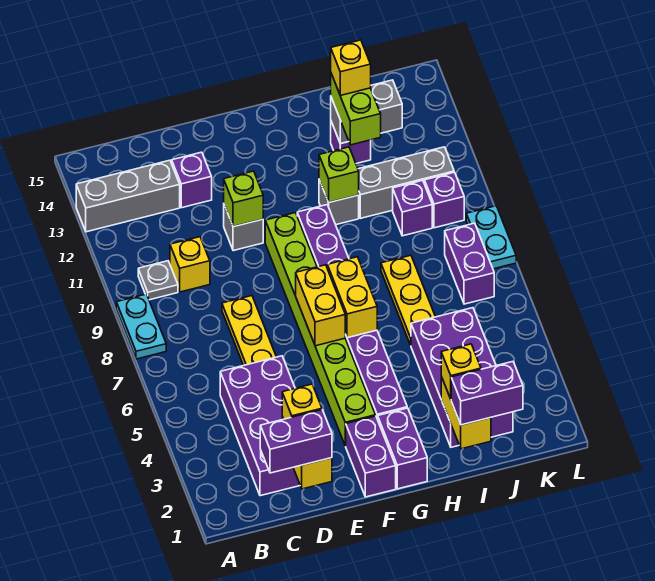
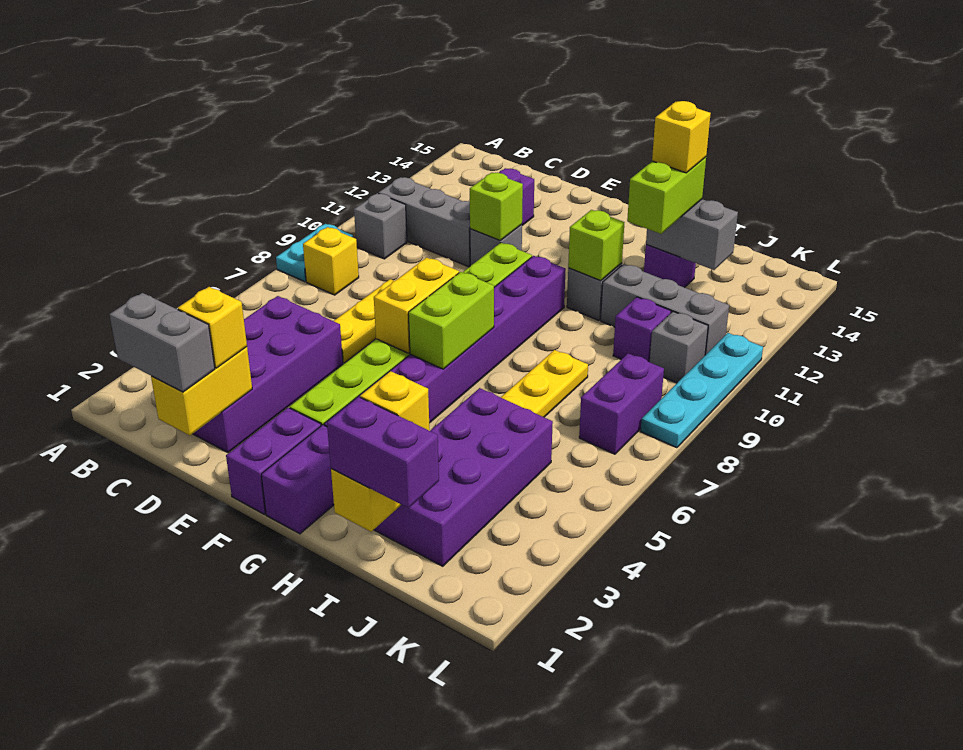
grey brick A13:C13 level 1 -> grey brick B11:D11 level 1
grey plate B10 level 1 -> grey brick B10 level 1
purple brick C1:D1 level 3 -> grey brick C1:D1 level 3
yellow brick C10 level 1 -> yellow brick B8 level 1
yellow brick G6:G7 level 2 -> lime brick G6:G7 level 2
purple brick K10 level 1 -> grey brick K10 level 1
cyan plate L8:L9 level 1 -> cyan plate L8:L11 level 1

